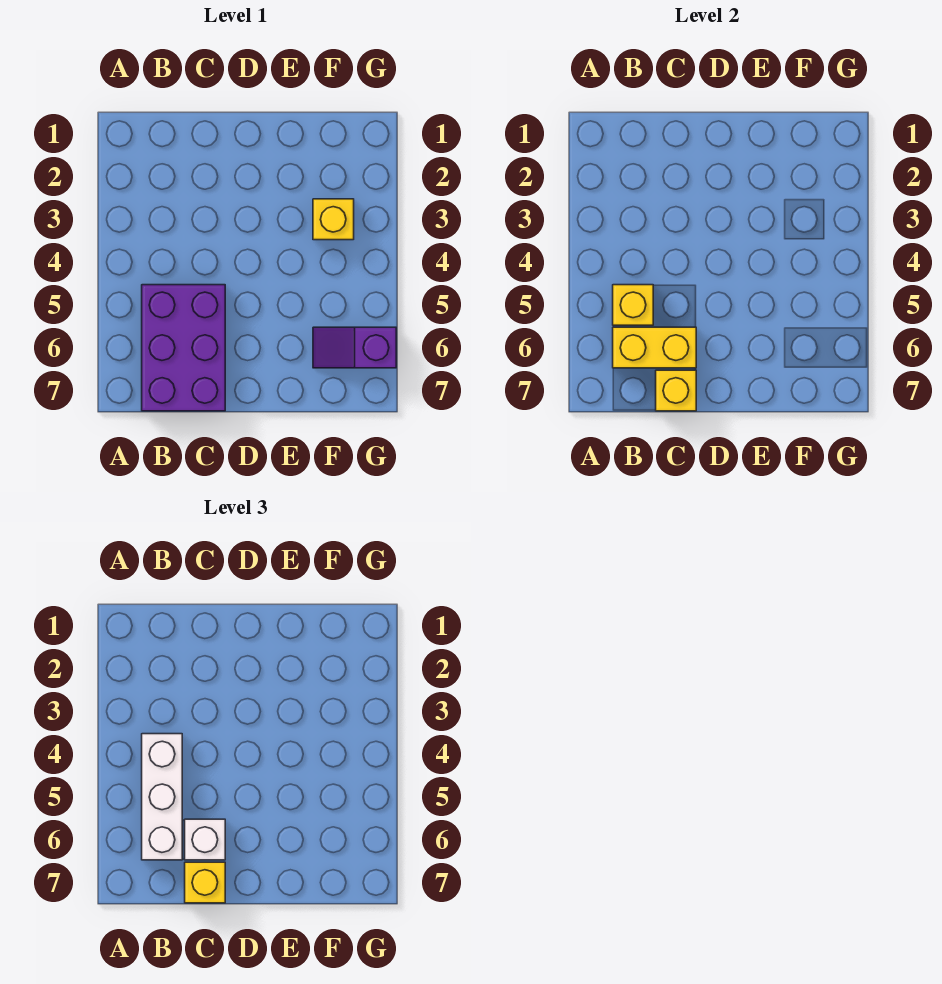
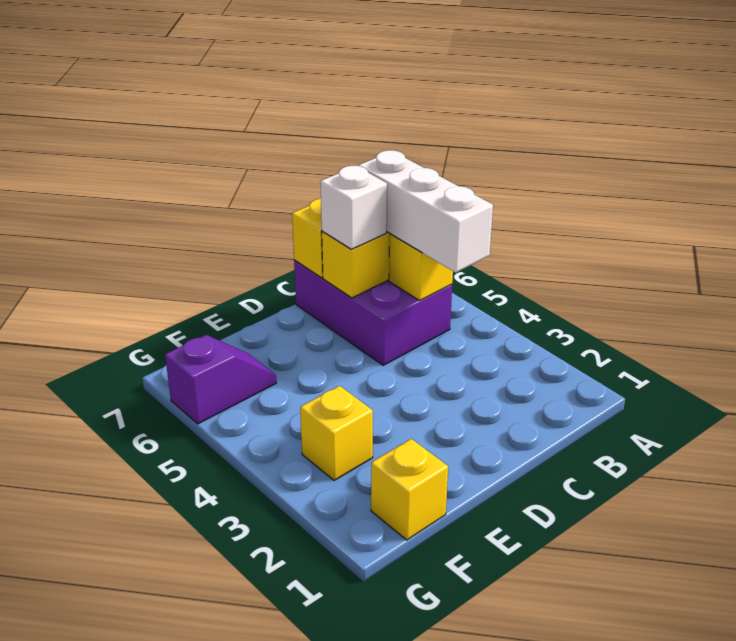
yellow brick C7 level 3 -> yellow brick F1 level 1

